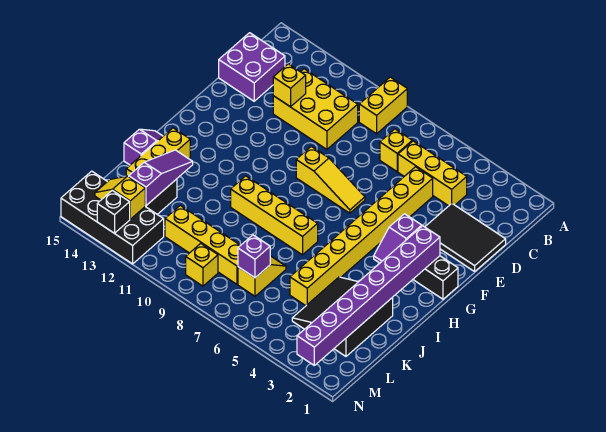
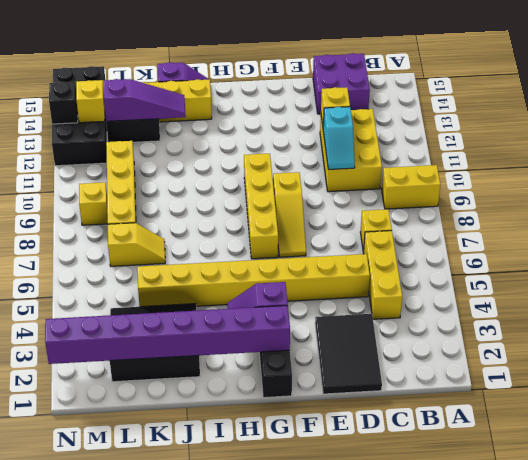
none -> cyan slope D10:D11 level 2 top 11
yellow brick I7:I10 level 1 -> yellow brick G7:G10 level 1
purple brick L7 level 2 -> none

